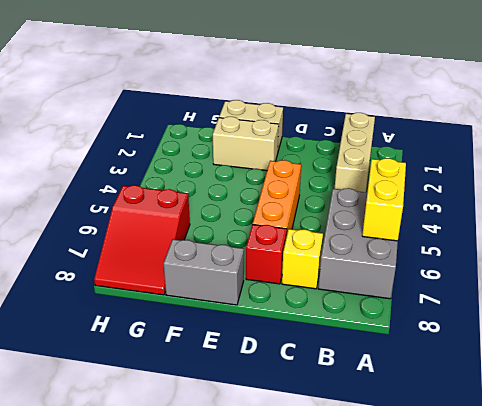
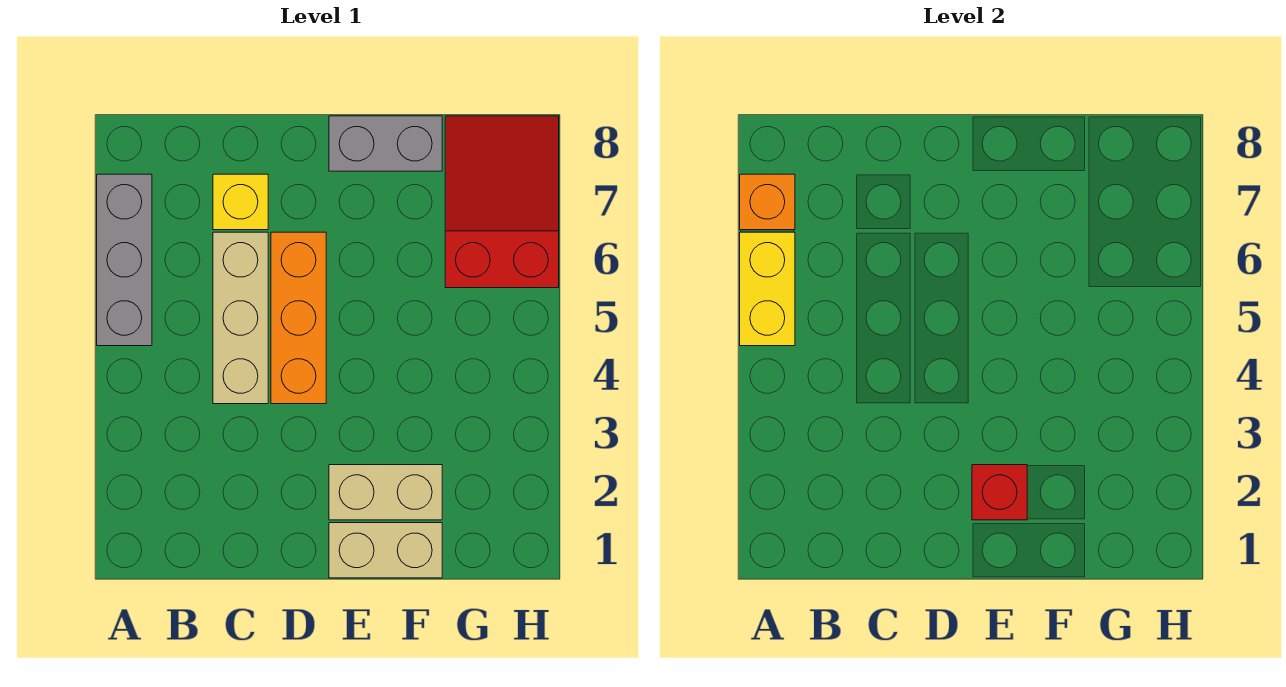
grey brick A5:B7 level 1 -> grey brick A5:A7 level 1
none -> orange brick A7 level 2
tan brick B1:B3 level 1 -> tan brick C4:C6 level 1
red brick D7 level 1 -> red brick E2 level 2

